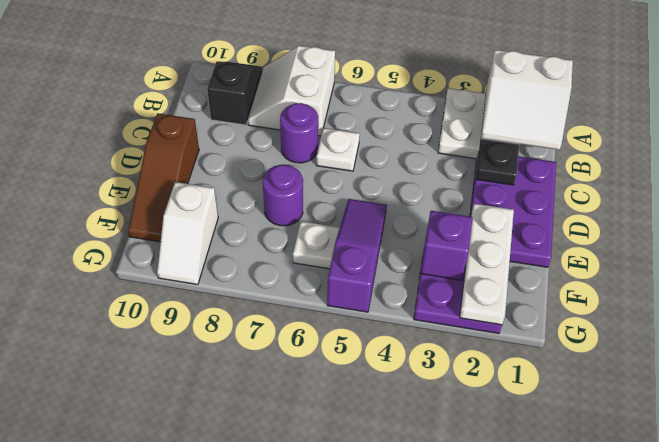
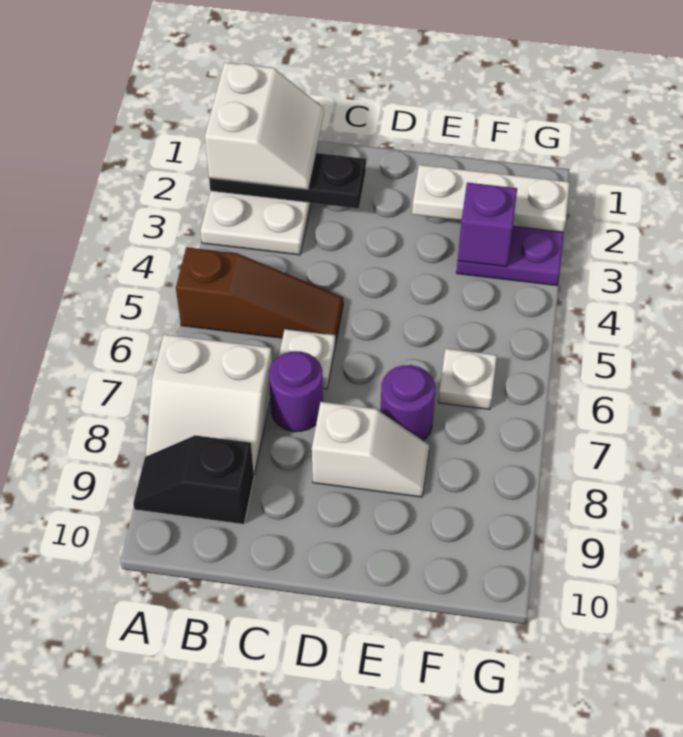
purple plate C1:E2 level 1 -> none
brown slope D10:F10 level 1 top D -> brown slope A5:C5 level 1 top A
purple slope E5:G5 level 1 top G -> none
white slope F9:G9 level 1 top F -> white slope D8:E8 level 1 top D

